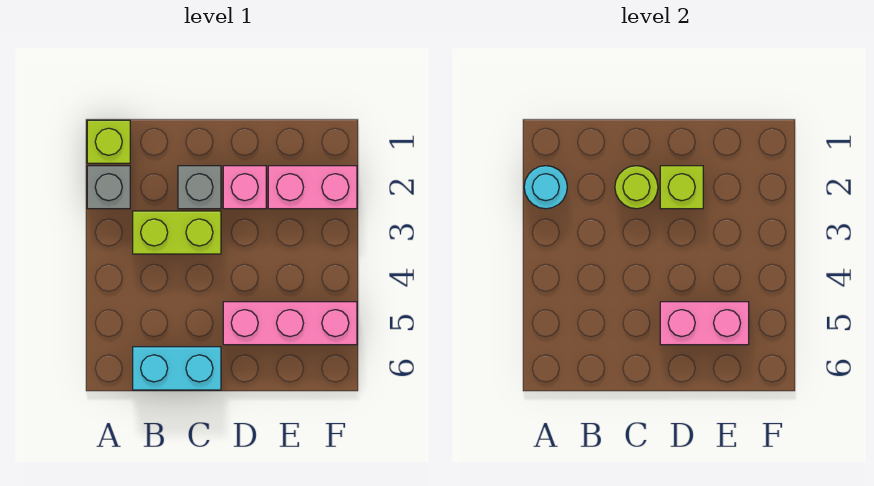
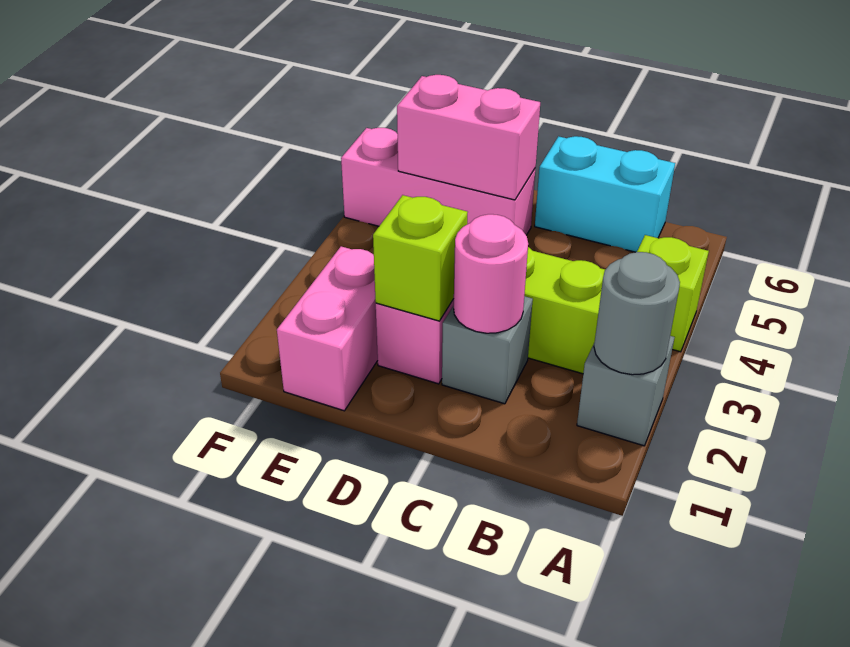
lime brick A1 level 1 -> lime brick A4 level 1
cyan round brick A2 level 2 -> grey round brick A2 level 2
lime round brick C2 level 2 -> pink round brick C2 level 2
pink brick E2:F2 level 1 -> pink brick E1:E2 level 1

